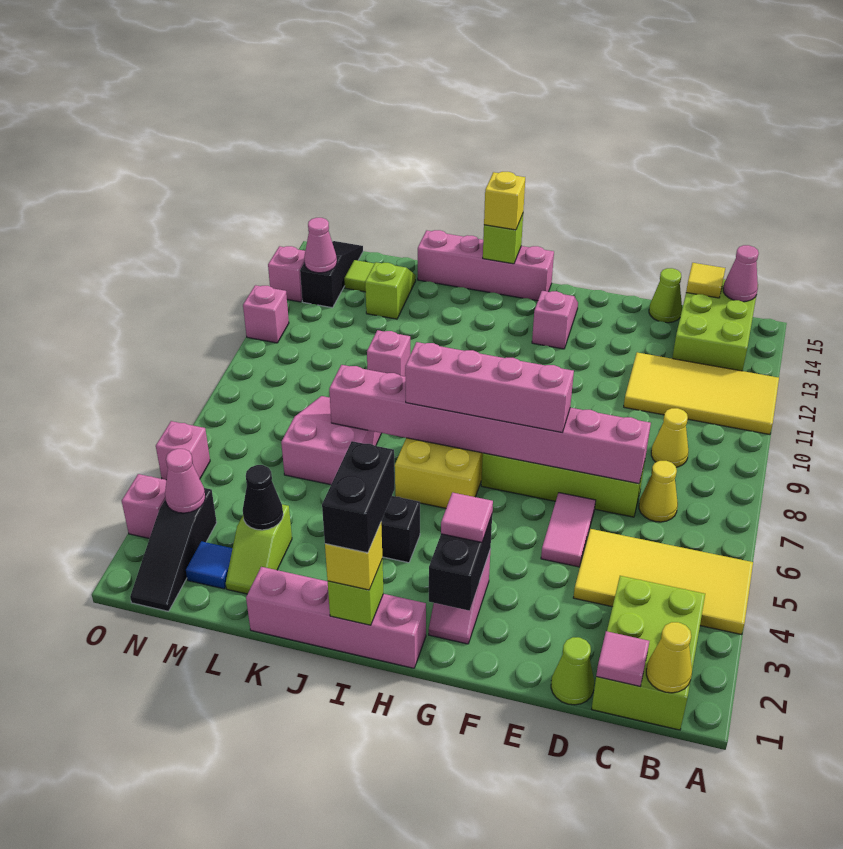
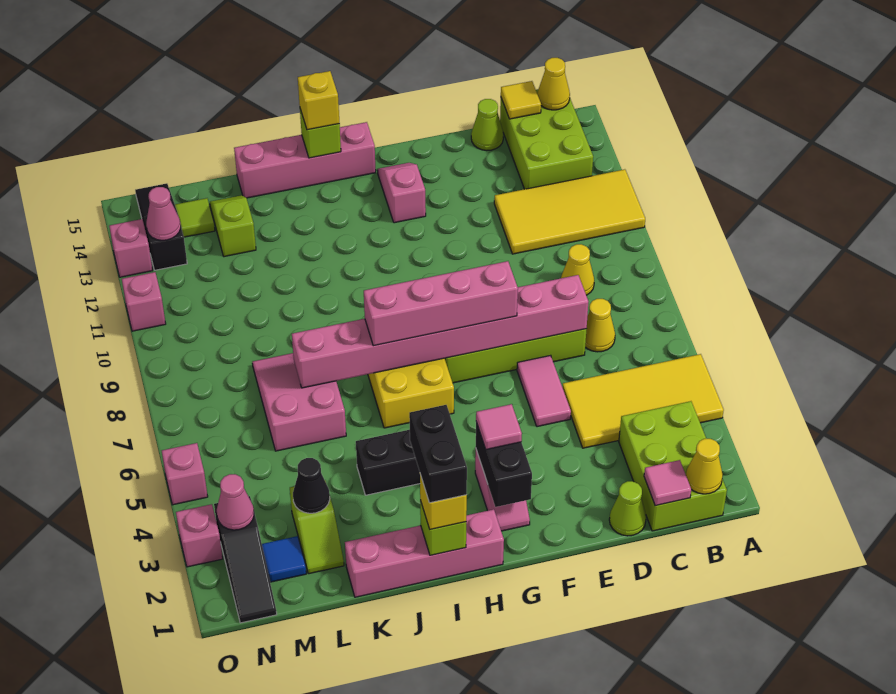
pink cone B15 level 2 -> yellow cone B15 level 2
pink brick K10 level 1 -> none

